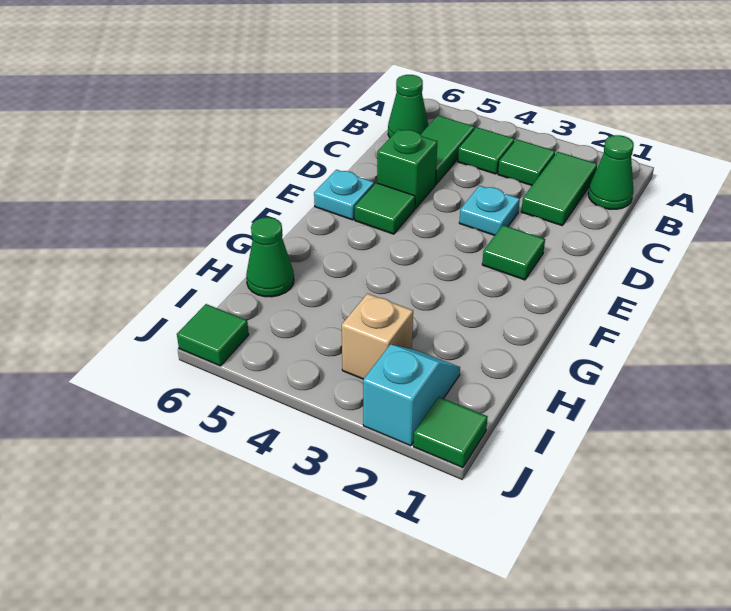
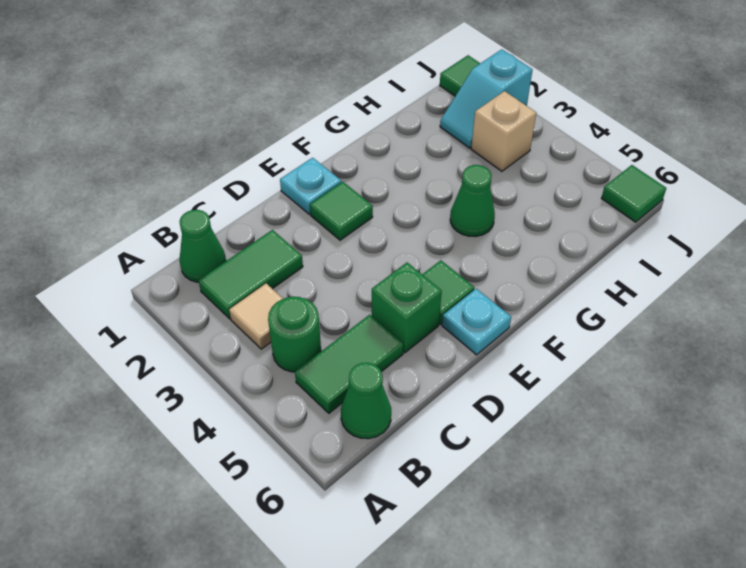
green tile B3 level 1 -> tan tile B3 level 1
green tile B4 level 1 -> green round brick B4 level 1
cyan plate D3 level 1 -> cyan plate E1 level 1
green cone H6 level 1 -> green cone G4 level 1

